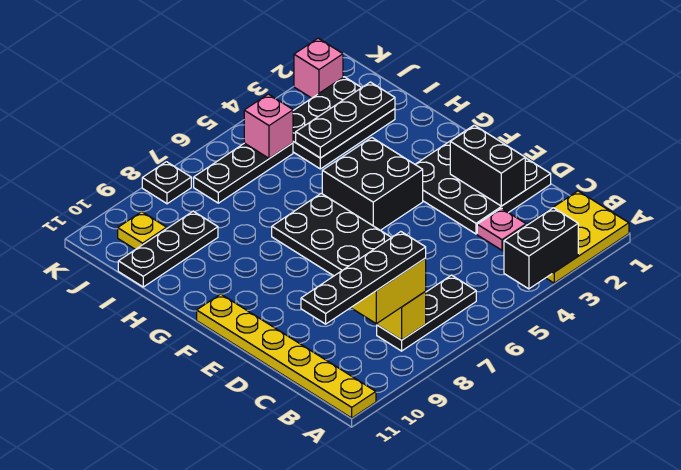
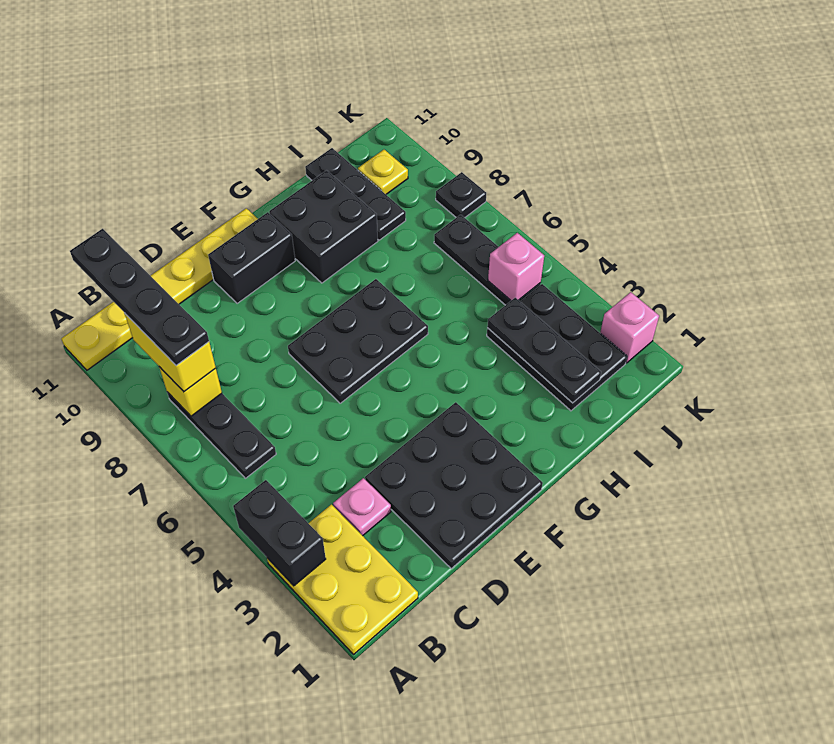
black brick D2:E2 level 2 -> black brick E10:F10 level 1
black brick F4:G5 level 1 -> black brick G9:H10 level 1

